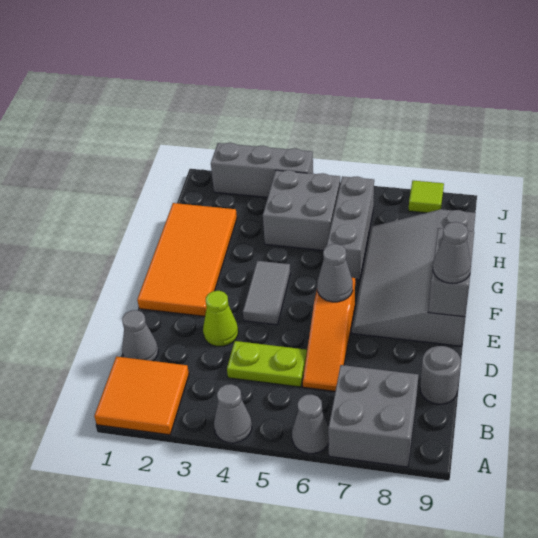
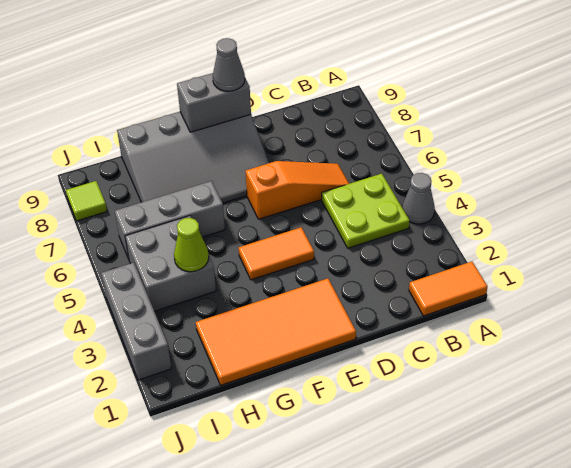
orange tile A1:B2 level 1 -> orange tile A1:B1 level 1
grey cone A6 level 1 -> none
grey brick A7:B8 level 1 -> none
grey cone C1 level 1 -> none
lime plate C4:C5 level 1 -> lime plate B4:C5 level 1
grey round brick C9 level 1 -> none
lime cone D3 level 1 -> lime cone H4 level 2
grey tile E4:F4 level 1 -> orange tile E4:F4 level 1
grey cone E6 level 2 -> none

